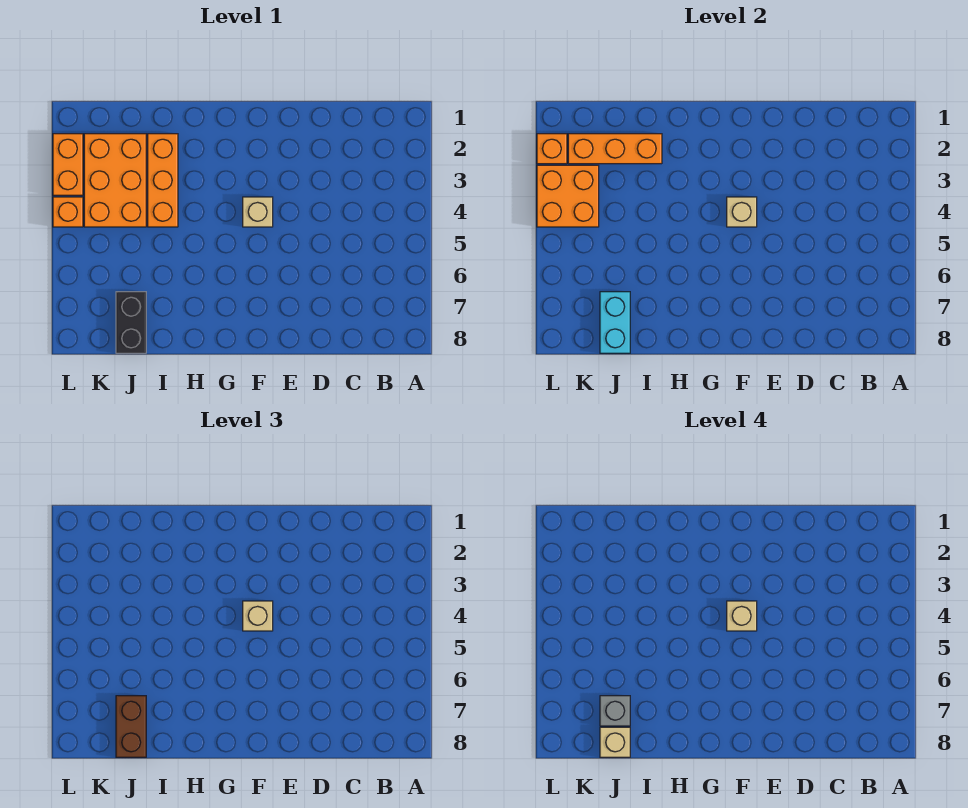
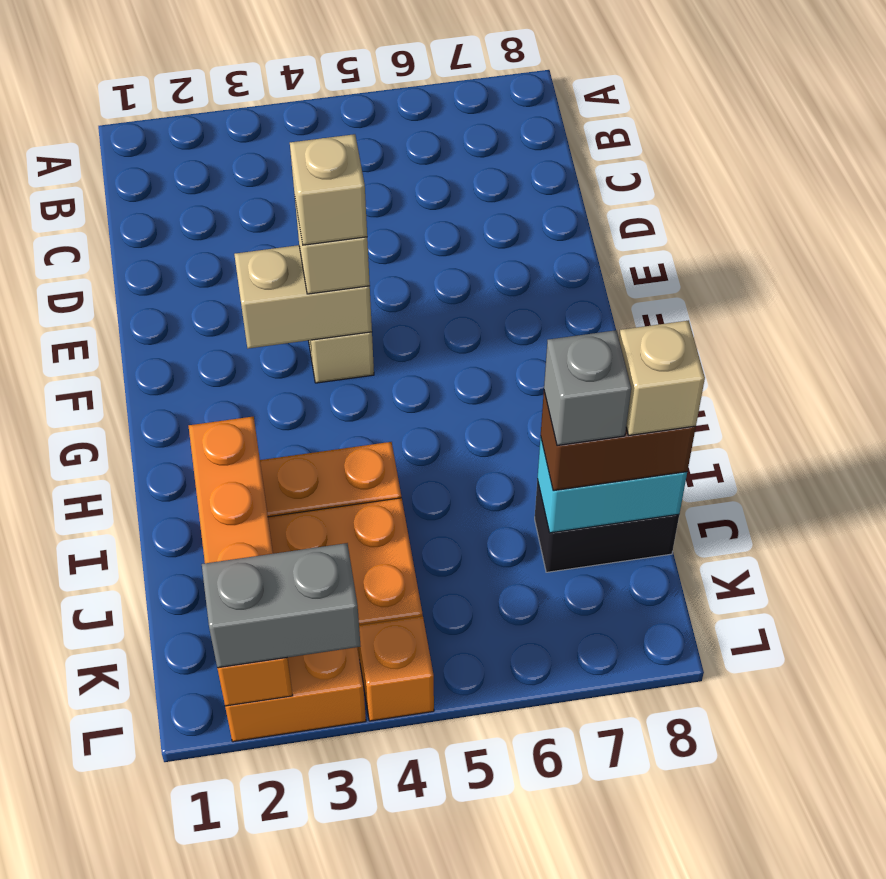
tan brick F4 level 2 -> tan brick F3:F4 level 2
orange brick K3:L4 level 2 -> none
none -> grey brick L2:L3 level 3

